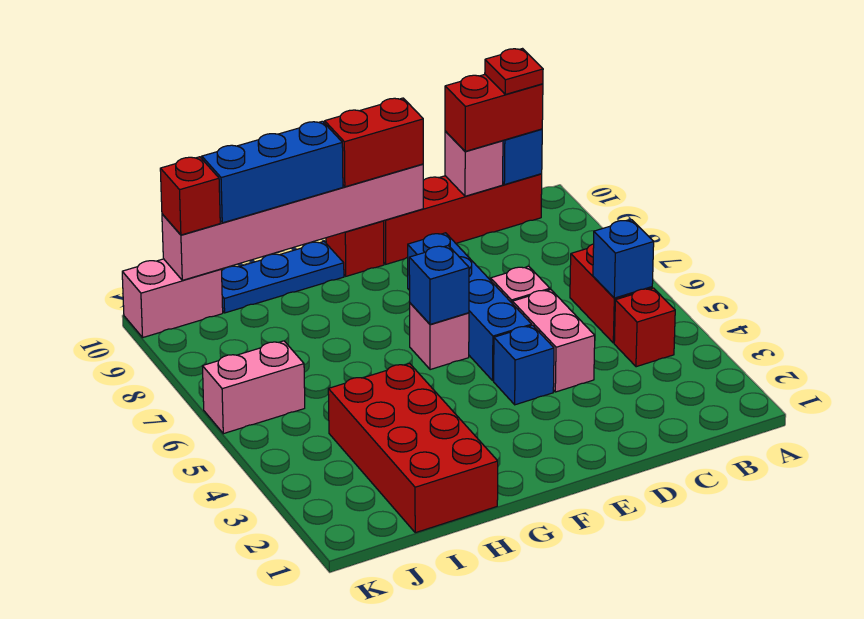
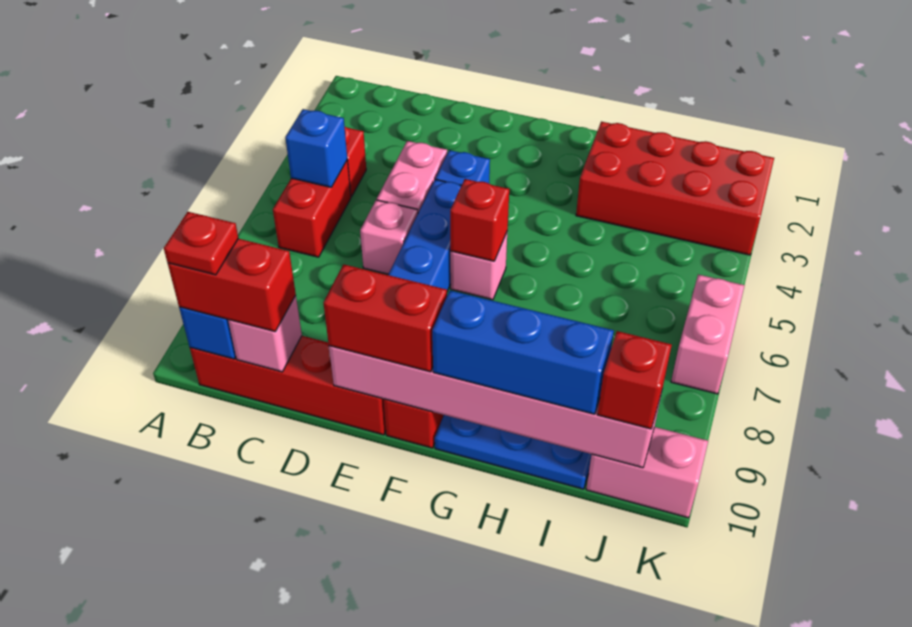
blue brick F6 level 2 -> red brick F6 level 2
red brick H1:I4 level 1 -> red brick H2:K3 level 1
pink brick J6:K6 level 1 -> pink brick K6:K7 level 1

